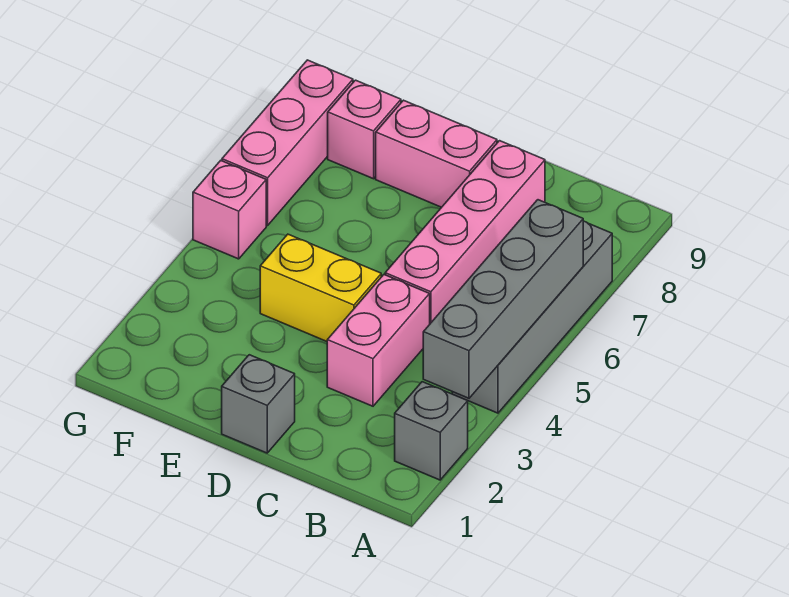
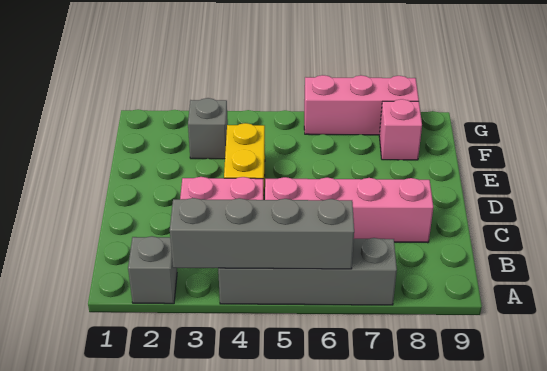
grey brick D1 level 1 -> grey brick F3 level 1
pink brick D8:E8 level 1 -> none
pink brick G5 level 1 -> none

